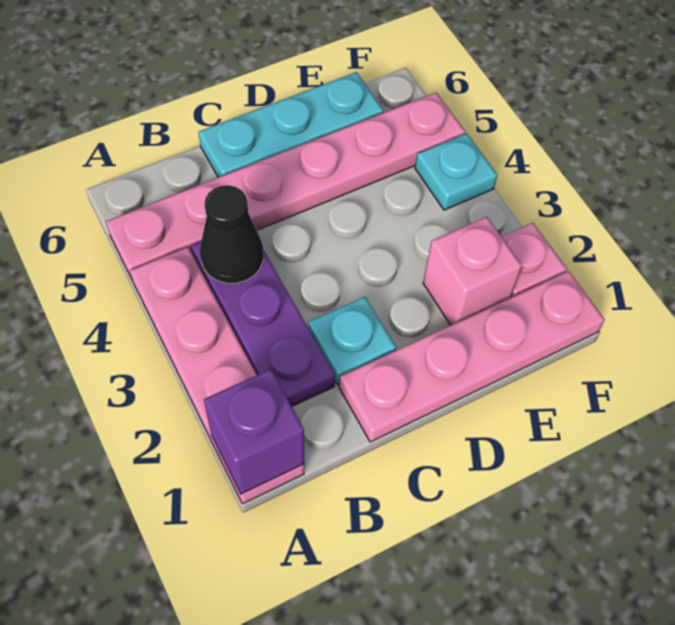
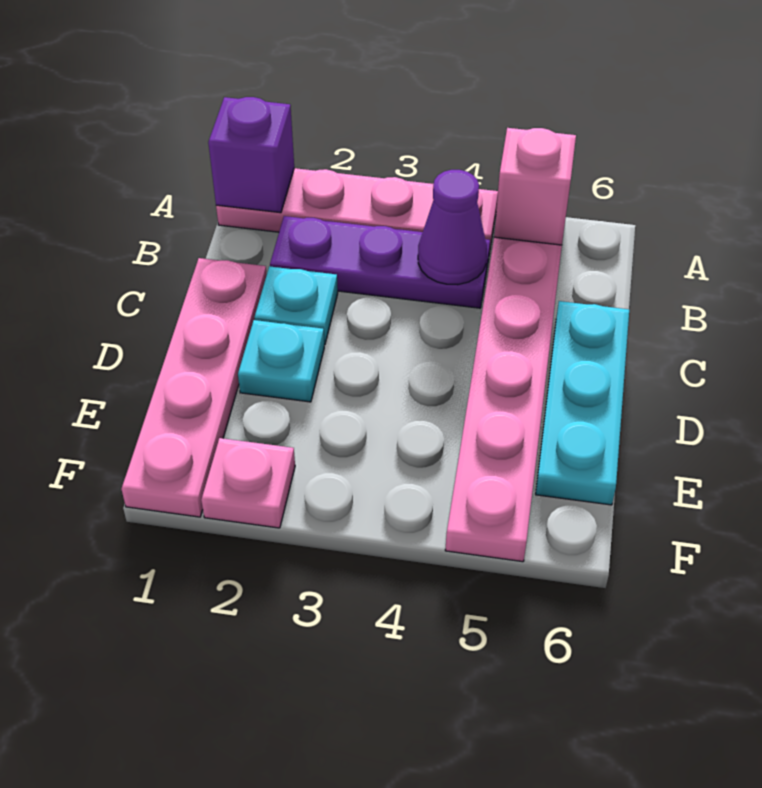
black cone B4 level 2 -> purple cone B4 level 2
pink brick E2 level 1 -> pink brick A5 level 2
cyan plate F4 level 1 -> cyan plate D2 level 1

